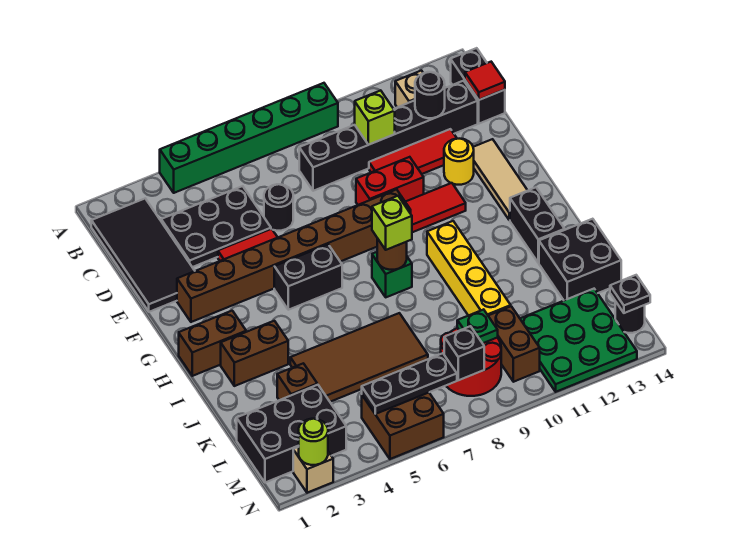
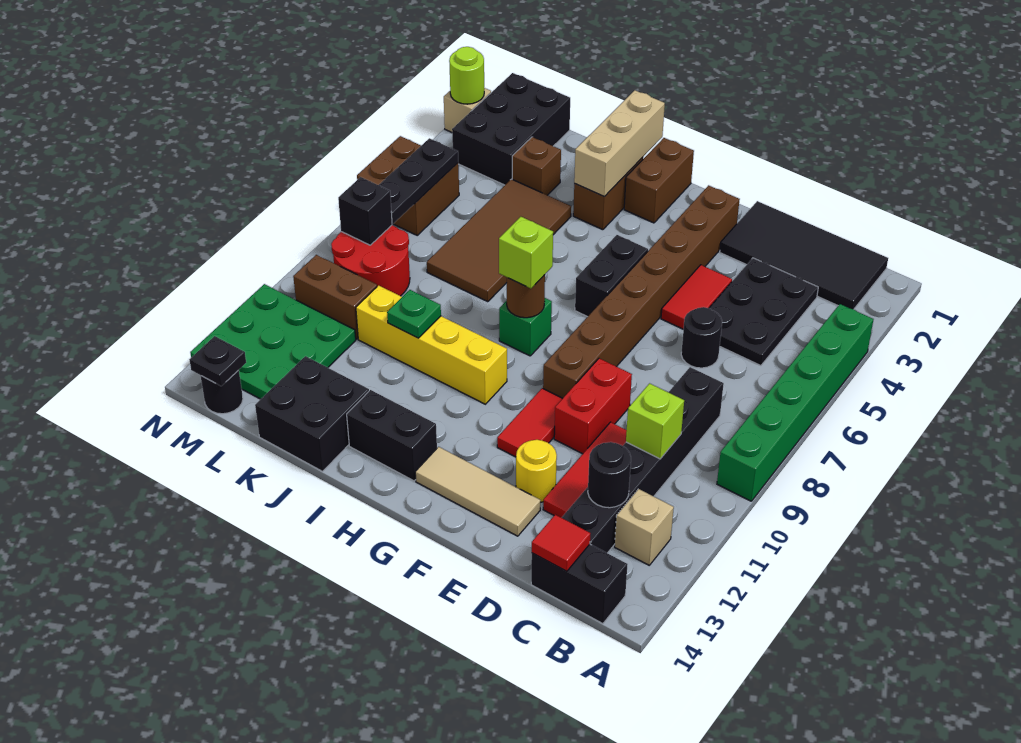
none -> tan brick I1:I3 level 2
green plate L9 level 2 -> green plate J10 level 2

